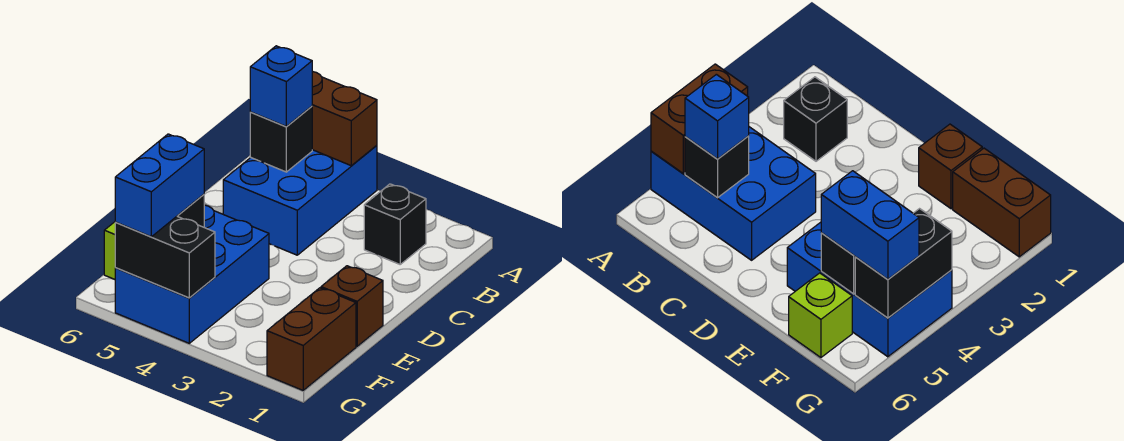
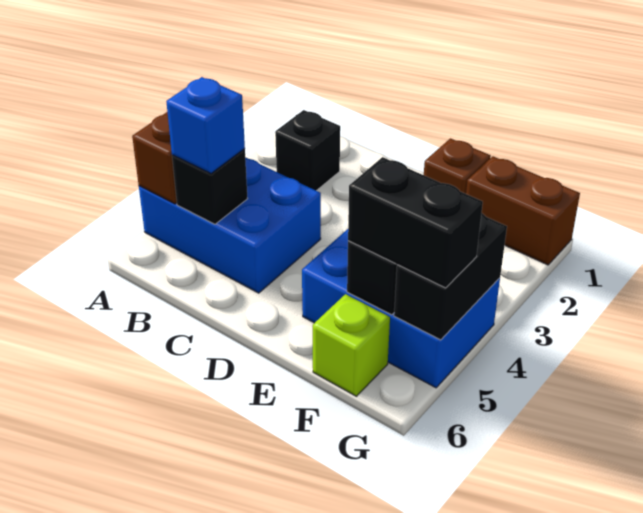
blue brick F5:G5 level 3 -> black brick F5:G5 level 3

